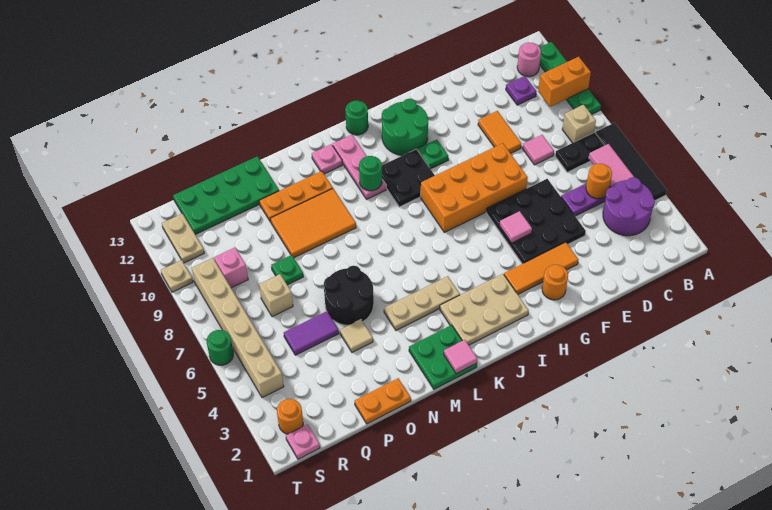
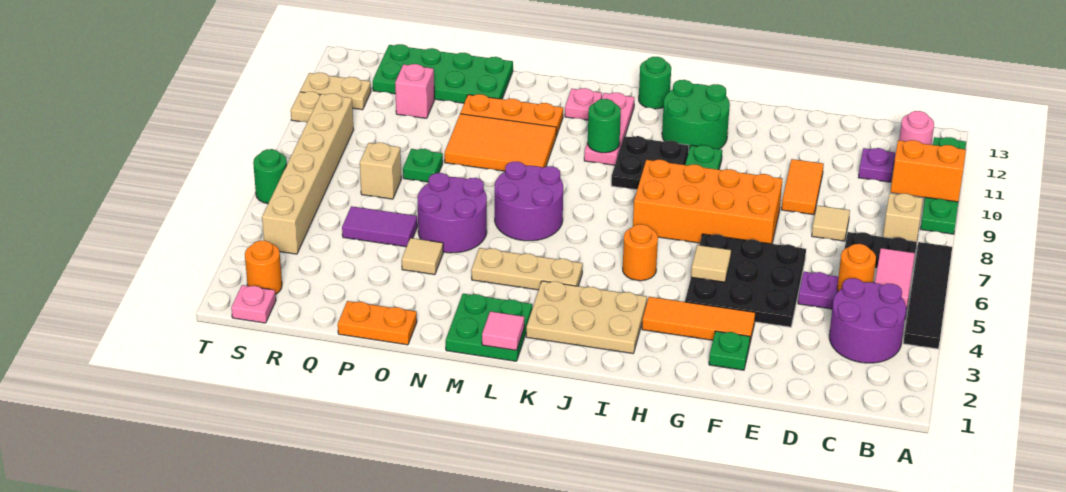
pink tile D8 level 1 -> tan tile D8 level 1
none -> green plate F2 level 1
orange round brick G2 level 1 -> orange round brick I5 level 1
pink tile G5 level 2 -> tan tile G5 level 2
none -> purple round brick L6:M7 level 1
black round brick N5:O6 level 1 -> purple round brick N5:O6 level 1
pink brick R9 level 1 -> pink brick Q11 level 1
tan plate S11:S12 level 1 -> tan plate S11:T11 level 1

